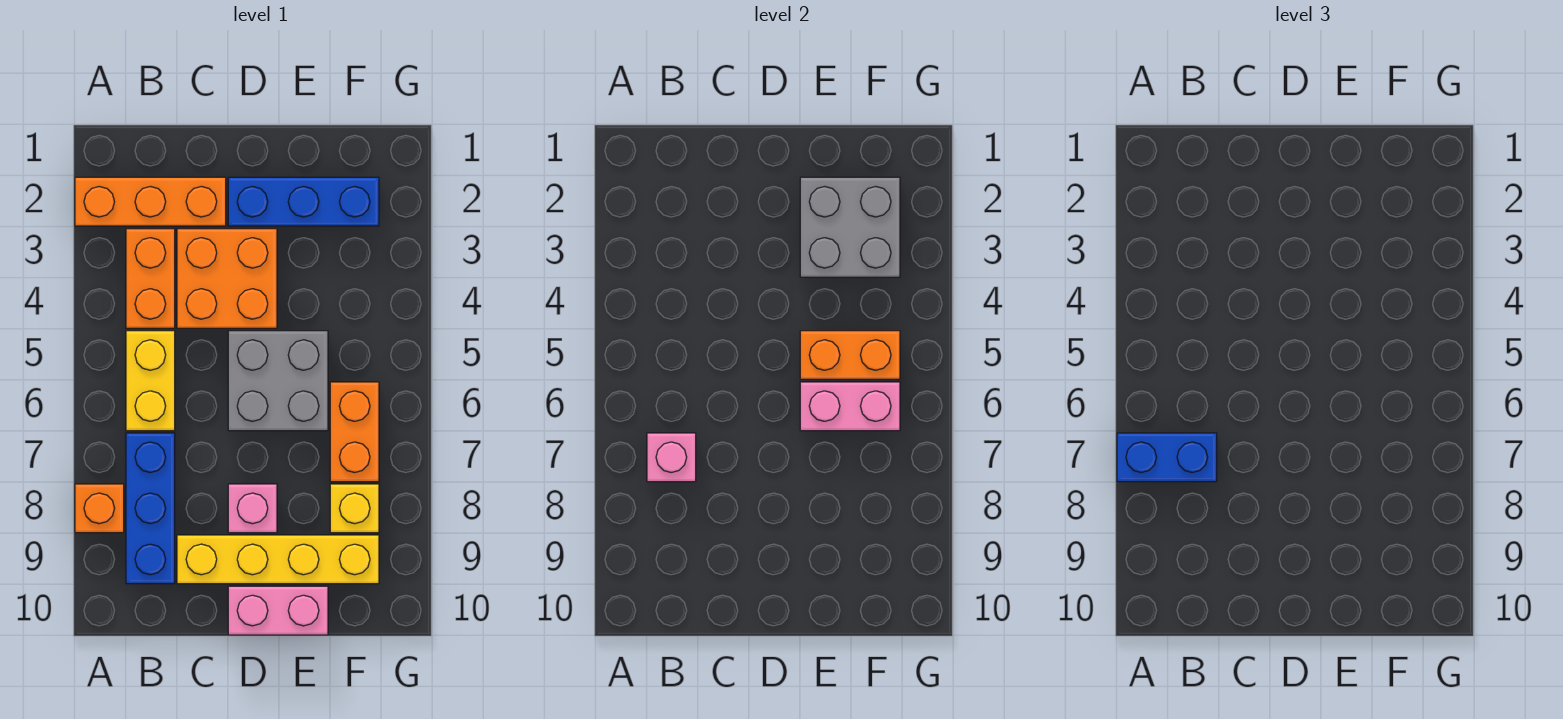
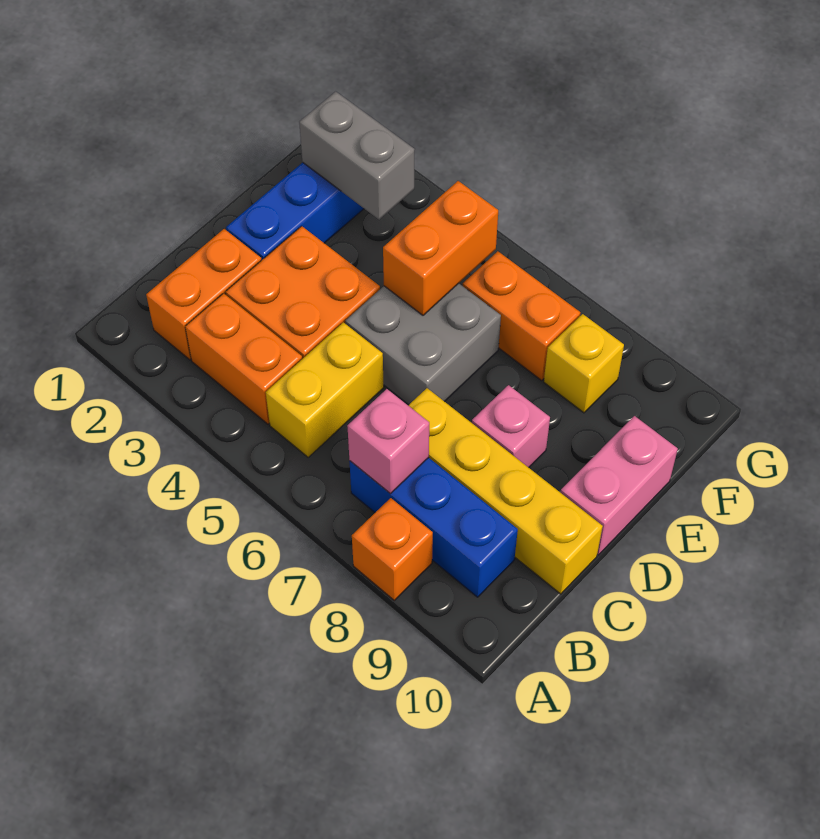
orange brick A2:C2 level 1 -> orange brick B2:C2 level 1
blue brick A7:B7 level 3 -> none
yellow brick B5:B6 level 1 -> yellow brick B5:C5 level 1
yellow brick C9:F9 level 1 -> yellow brick C7:C10 level 1
grey brick E2:F3 level 2 -> grey brick F2:F3 level 2
pink brick E6:F6 level 2 -> none

